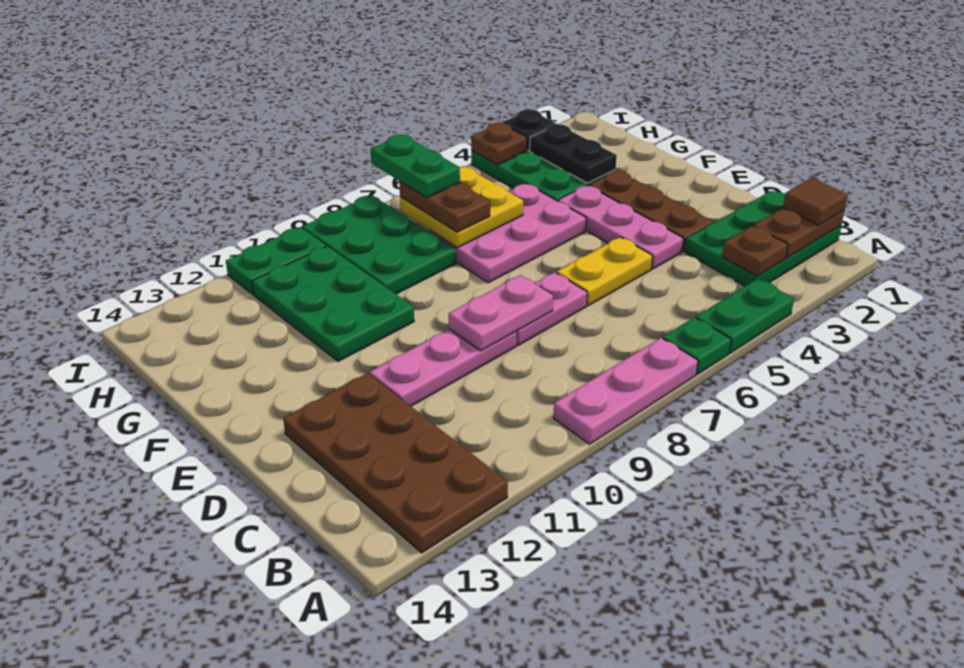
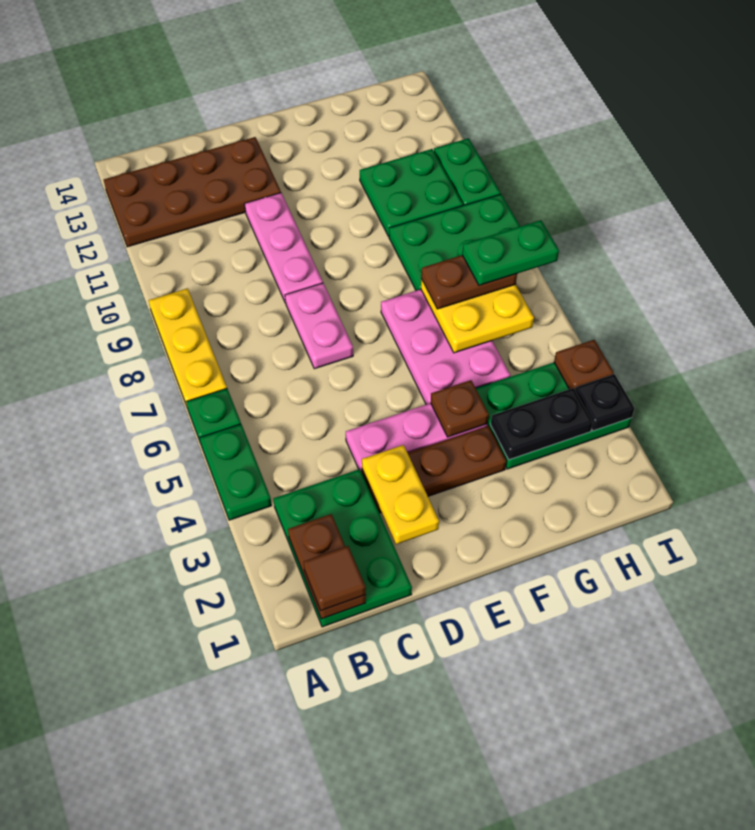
pink plate A7:A9 level 1 -> yellow plate A7:A9 level 1
brown plate B3 level 2 -> brown plate F4 level 2
yellow plate D5:D6 level 1 -> yellow plate D2:D3 level 2
pink plate D8:D9 level 2 -> none
green plate F10:H11 level 1 -> green plate G10:H11 level 1

